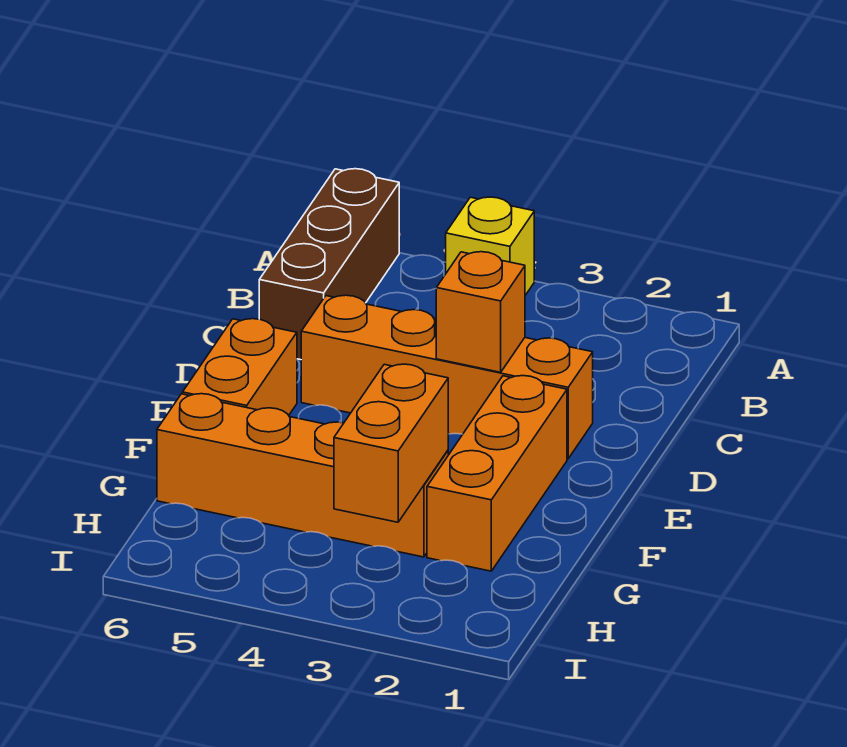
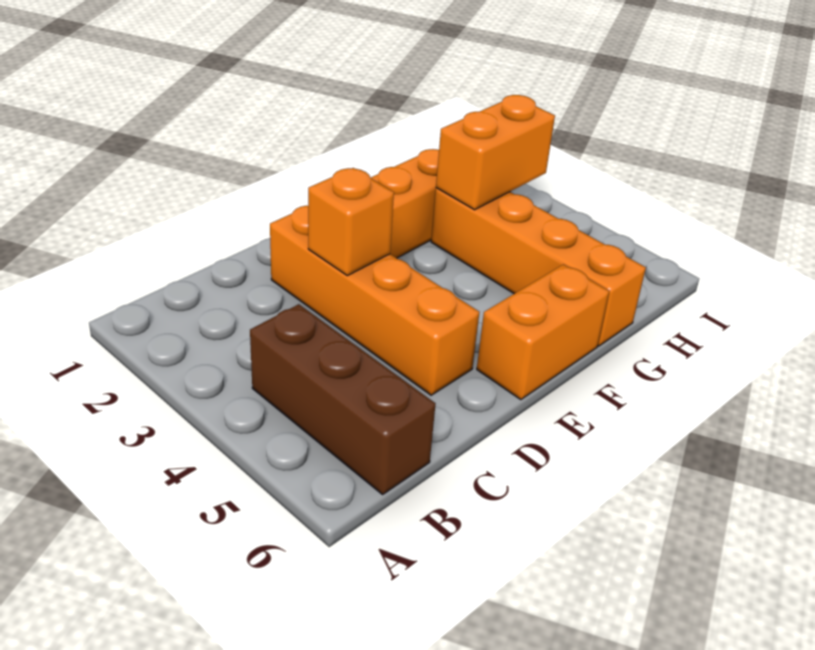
yellow brick A4 level 1 -> none
brown brick A6:C6 level 1 -> brown brick B4:B6 level 1

